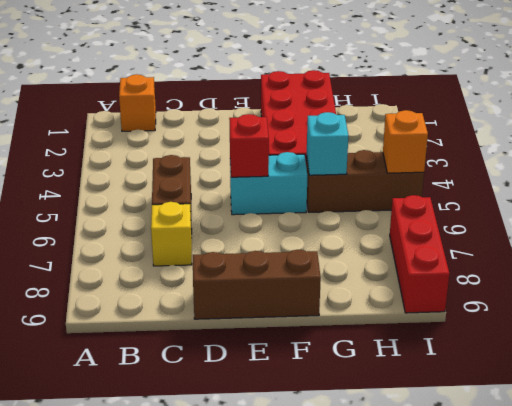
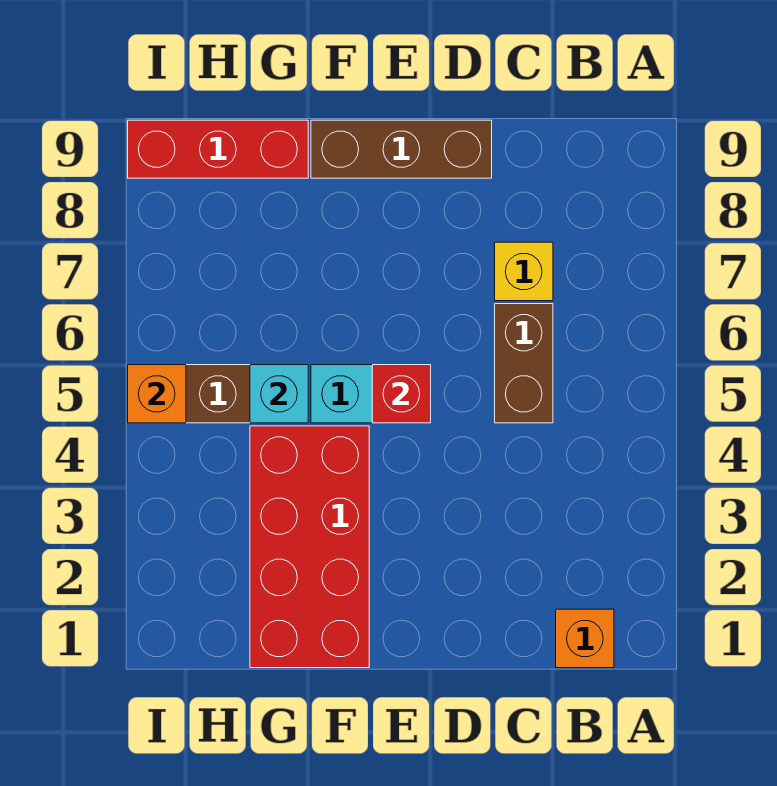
red brick I7:I9 level 1 -> red brick G9:I9 level 1

